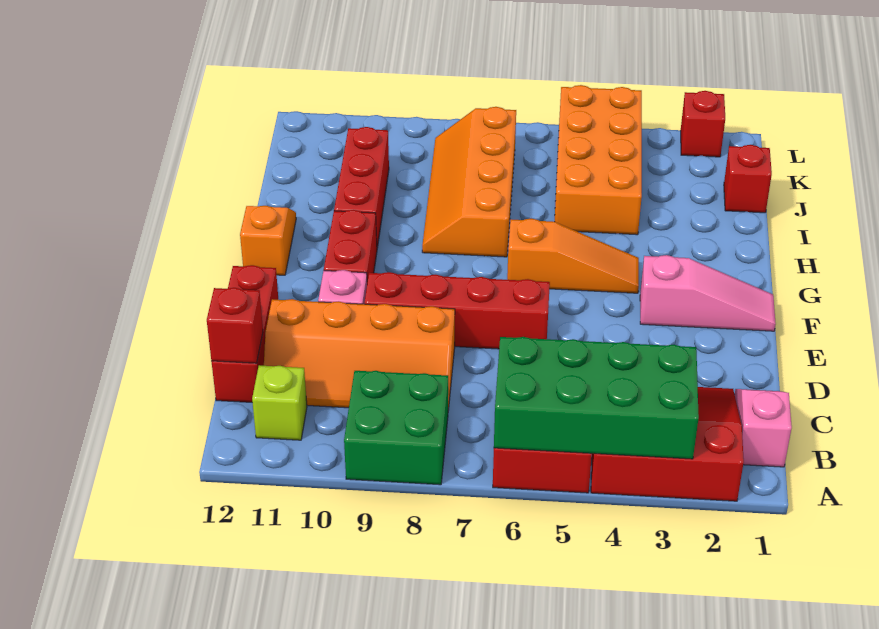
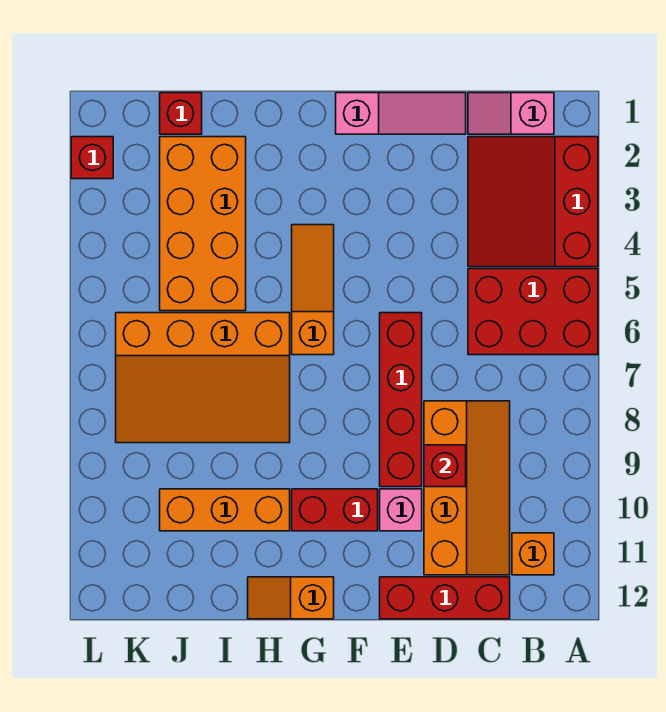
green brick A3:B6 level 2 -> none
green brick A8:B9 level 1 -> none
lime brick B11 level 1 -> orange brick B11 level 1
red brick C12 level 2 -> red brick D9 level 2
pink slope F1:F3 level 1 top 3 -> pink slope D1:F1 level 1 top F
orange slope H7:K8 level 1 top 7 -> orange slope H6:K8 level 1 top 6
red brick H10:J10 level 1 -> orange brick H10:J10 level 1
orange brick I4:L5 level 1 -> orange brick I2:J5 level 1

